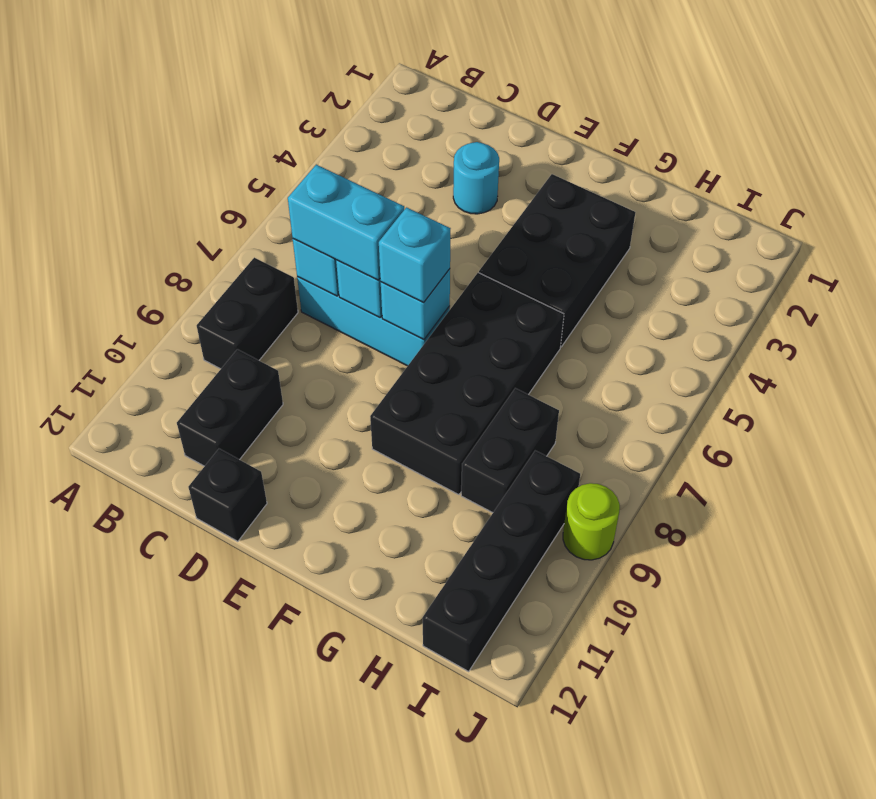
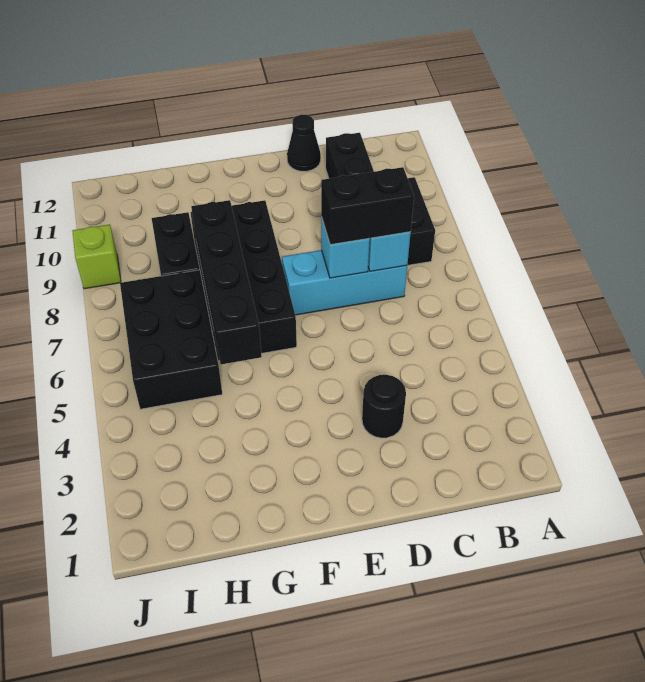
cyan brick C7:D7 level 3 -> black brick C7:D7 level 3
cyan round brick D3 level 1 -> black round brick D3 level 1
black brick D12 level 1 -> black cone D12 level 1
cyan brick E7 level 2 -> none
cyan brick E7 level 3 -> none
black brick F3:G5 level 1 -> black brick H5:I7 level 1
black brick I9:I12 level 1 -> black brick G5:G8 level 2
lime round brick J9 level 1 -> lime brick J9 level 1

